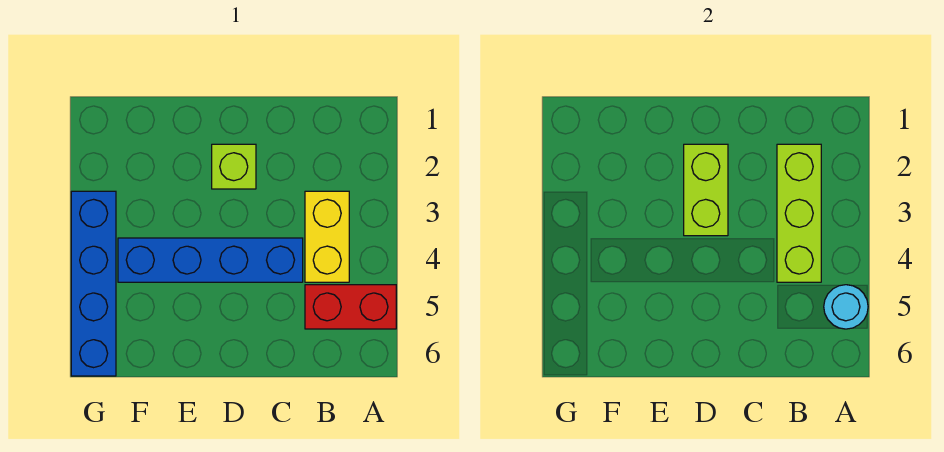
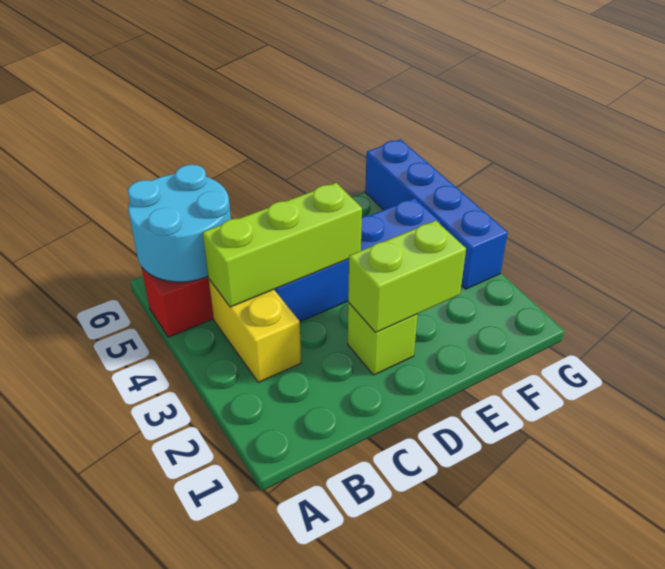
cyan round brick A5 level 2 -> cyan round brick A5:B6 level 2
lime brick B2:B4 level 2 -> lime brick B4:D4 level 2
lime brick D2:D3 level 2 -> lime brick D2:E2 level 2

